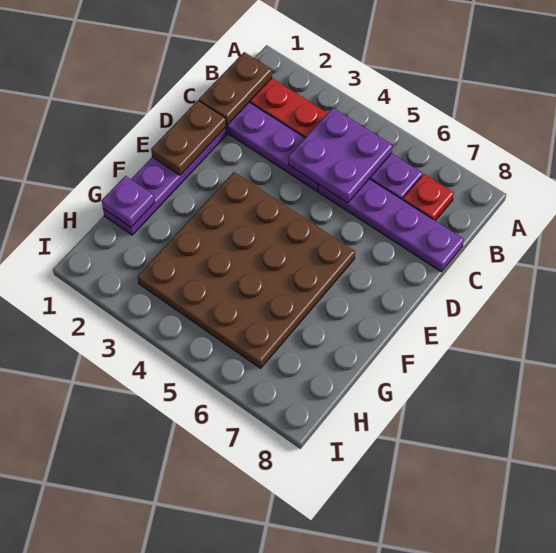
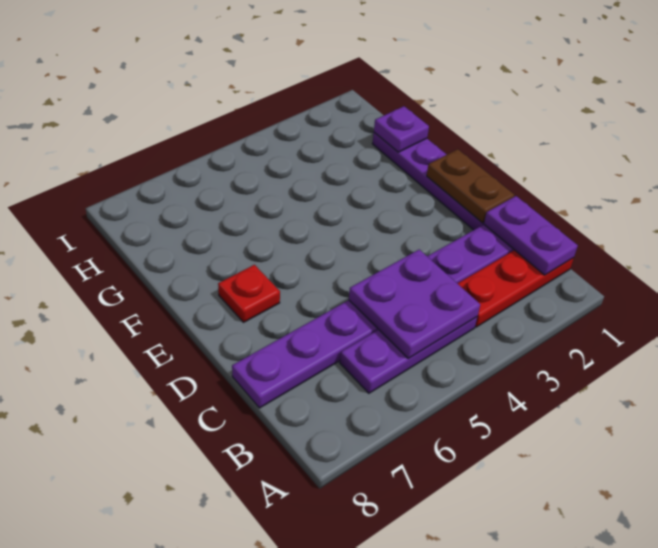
brown plate B1:C1 level 2 -> purple plate B1:C1 level 2
red plate B7 level 1 -> red plate E7 level 1
brown plate E3:H6 level 1 -> none

